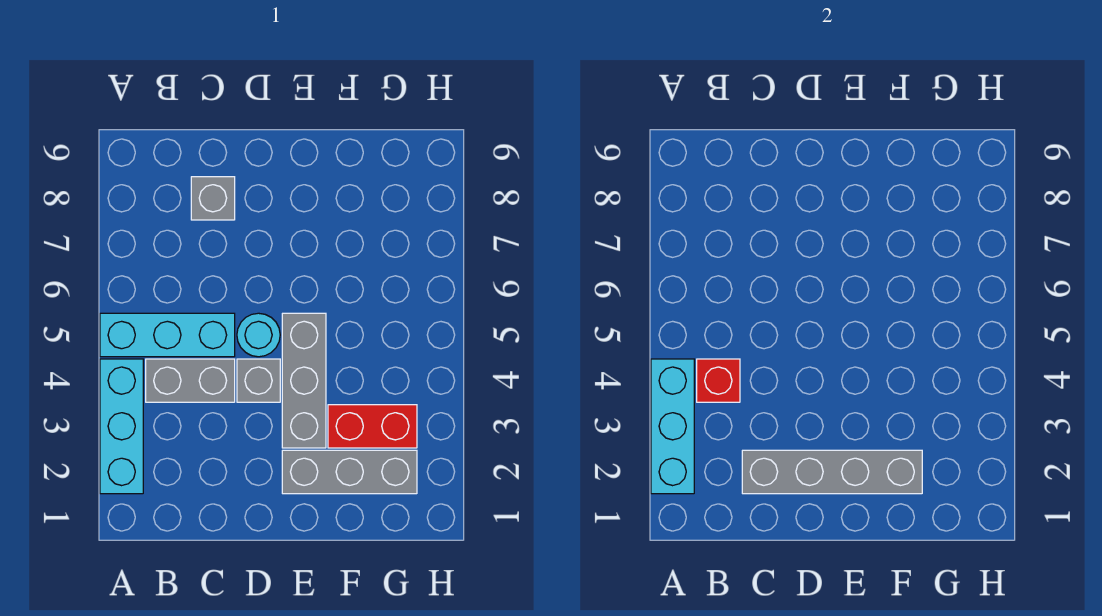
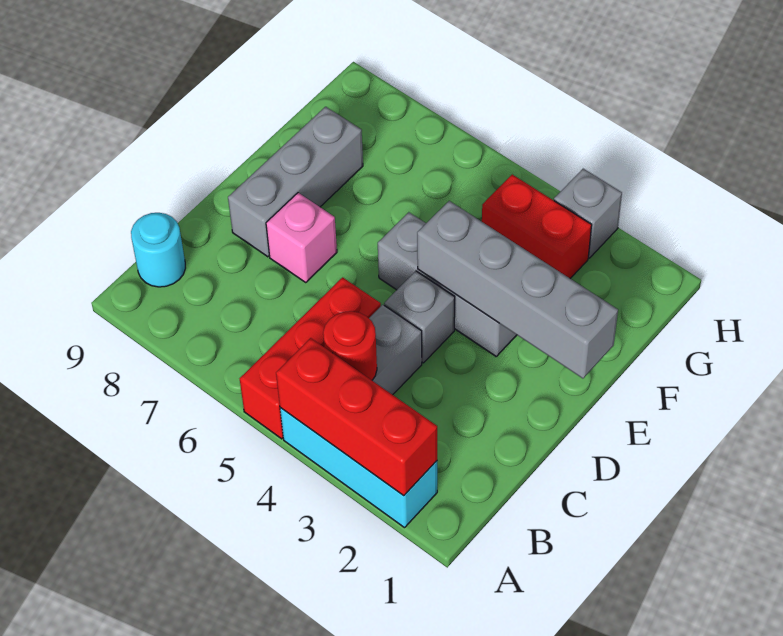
cyan brick A2:A4 level 2 -> red brick A2:A4 level 2
cyan brick A5:C5 level 1 -> red brick A5:C5 level 1
red brick B4 level 2 -> red round brick B4 level 2
grey brick C2:F2 level 2 -> grey brick E1:E4 level 2
grey brick C8 level 1 -> grey brick H3 level 1
cyan round brick D5 level 1 -> cyan round brick B9 level 1
none -> pink brick D7 level 1
grey brick E2:G2 level 1 -> grey brick D8:F8 level 1
red brick F3:G3 level 1 -> red brick G3:G4 level 1

